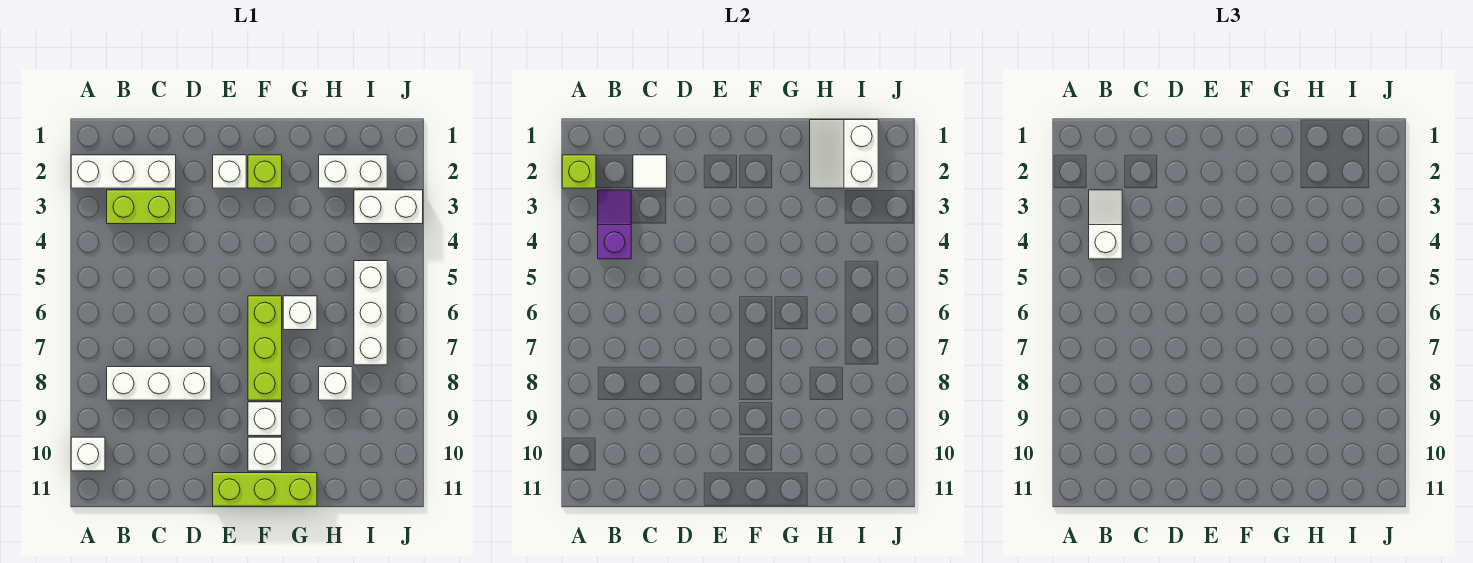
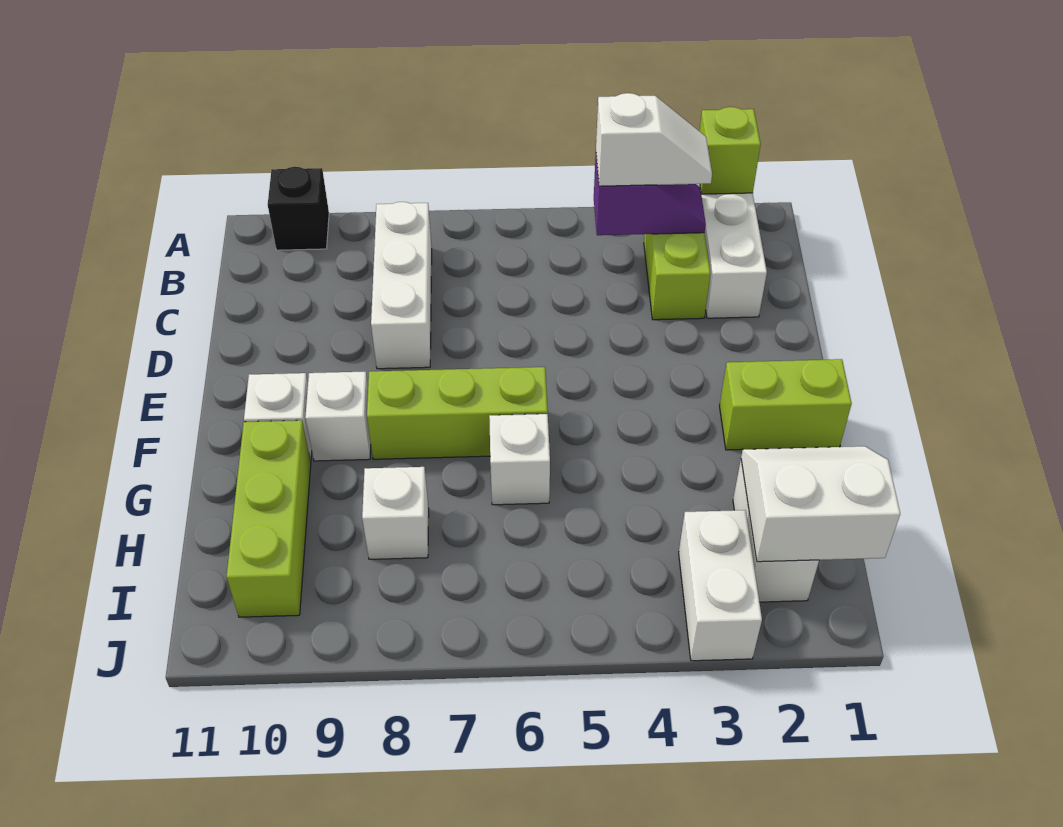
white brick A10 level 1 -> black brick A10 level 1
white tile C2 level 2 -> none
white brick E2 level 1 -> none
lime brick E11:G11 level 1 -> lime brick G10:I10 level 1
lime brick F2 level 1 -> lime brick F1:F2 level 1
white brick I5:I7 level 1 -> none

